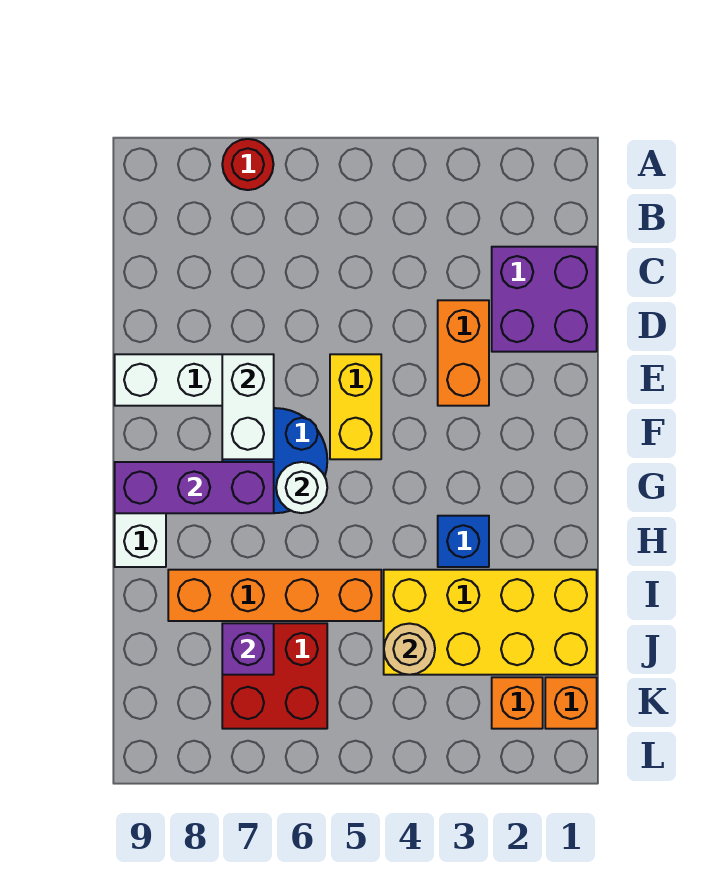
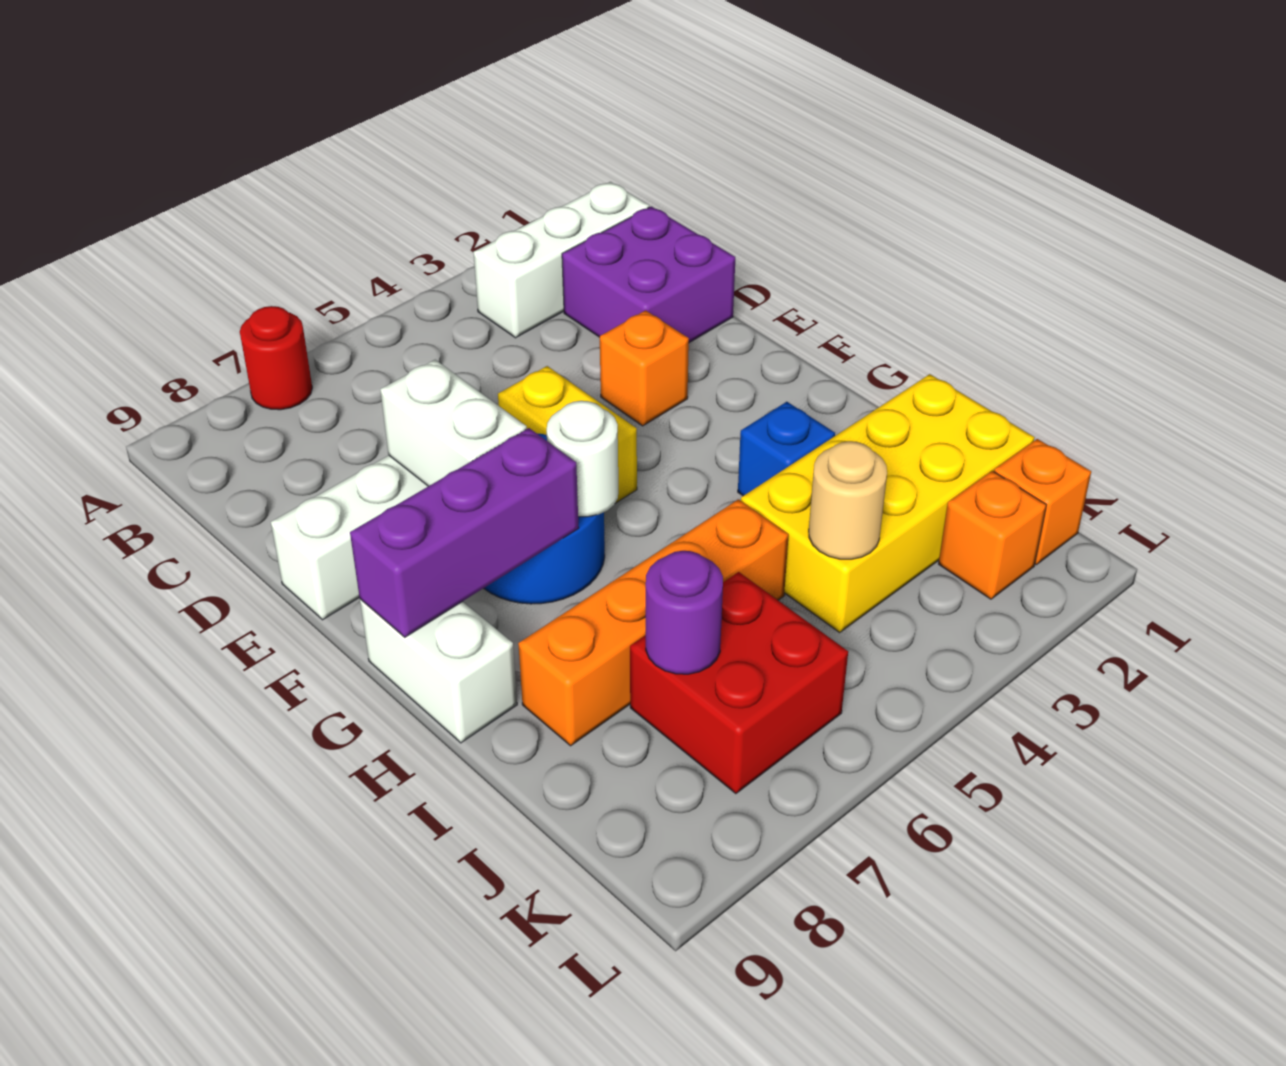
none -> white brick B1:B3 level 1
orange brick D3:E3 level 1 -> orange brick E3 level 1
purple brick J7 level 2 -> purple round brick J7 level 2

